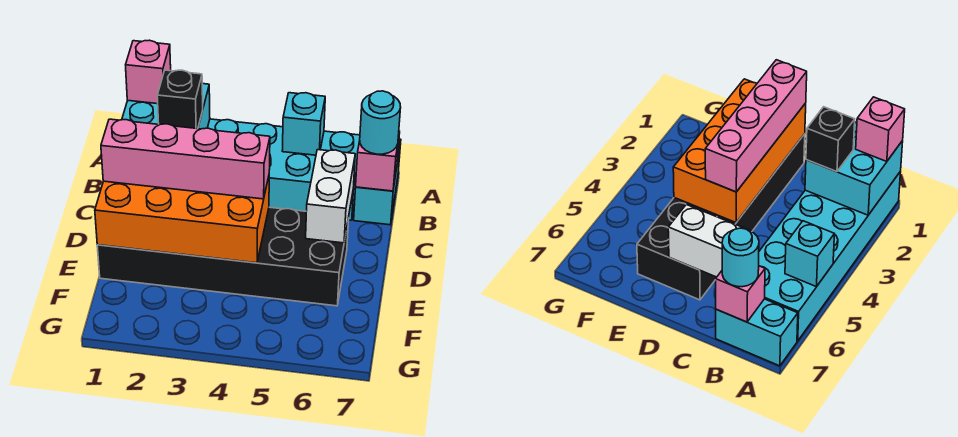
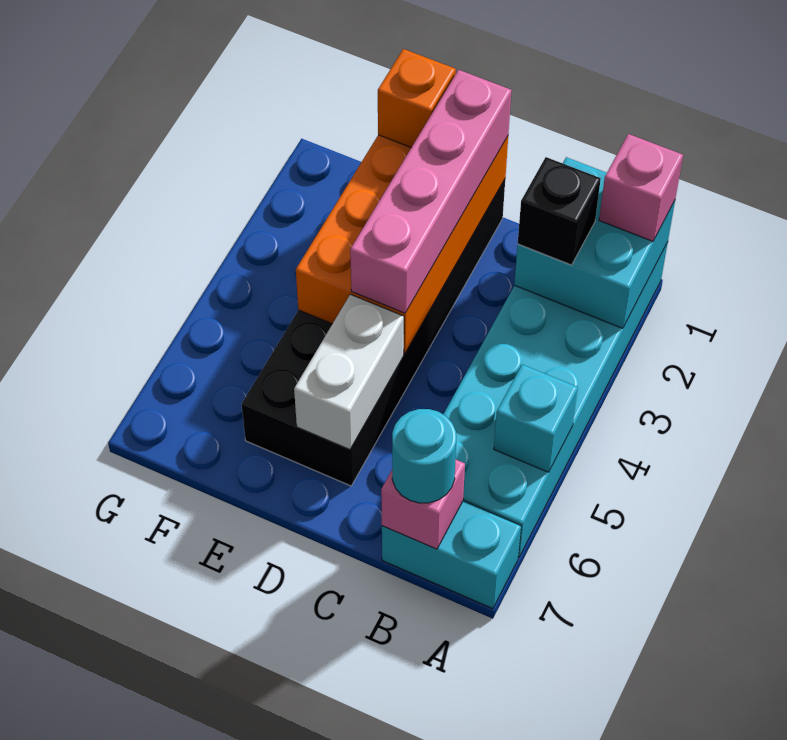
white brick C6:D6 level 2 -> white brick D5:D6 level 2
none -> orange brick E1 level 3

